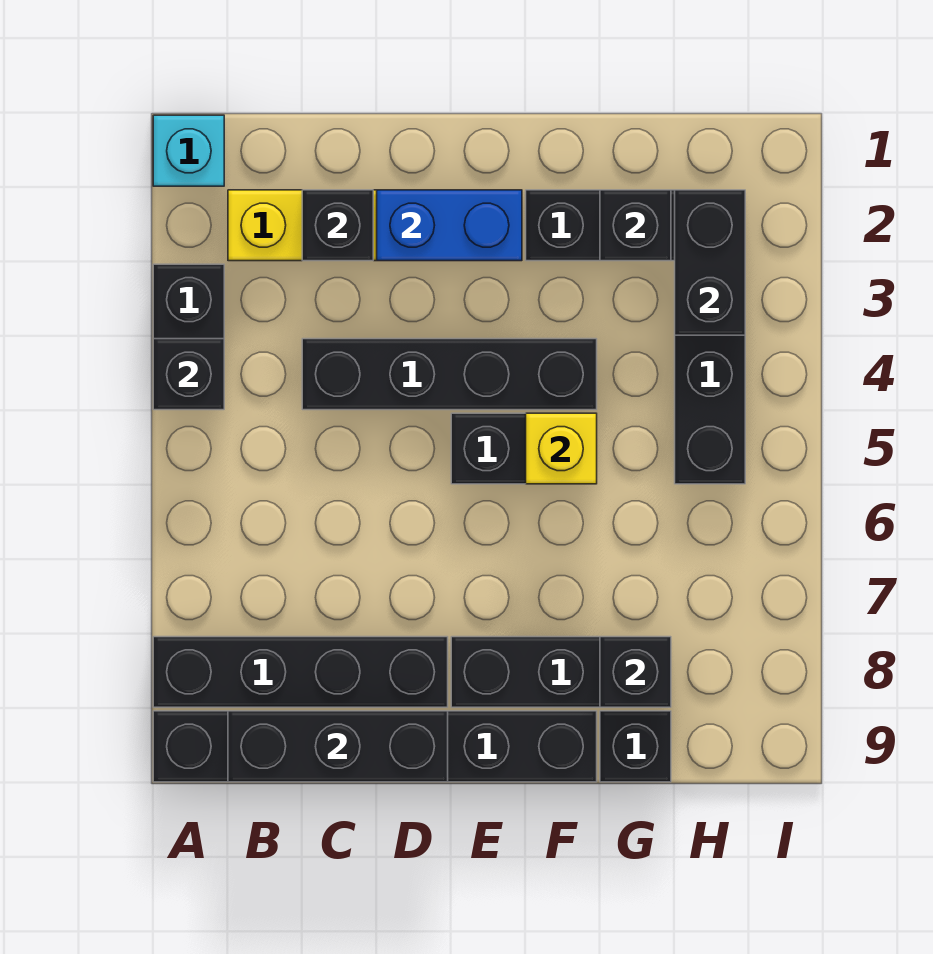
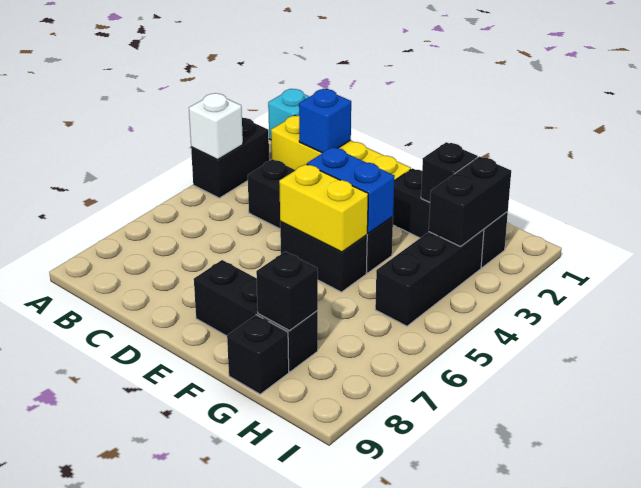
black brick A4 level 2 -> white brick A4 level 2
black brick A8:D8 level 1 -> none
black brick A9:F9 level 1 -> none
black brick B9:D9 level 2 -> none
black brick C2 level 2 -> blue brick C2 level 2
blue brick D2:E2 level 2 -> blue brick E4:F4 level 2
yellow brick F5 level 2 -> yellow brick E5:F5 level 2

